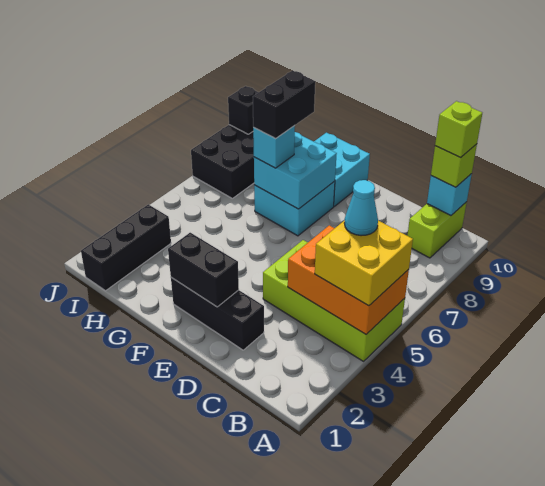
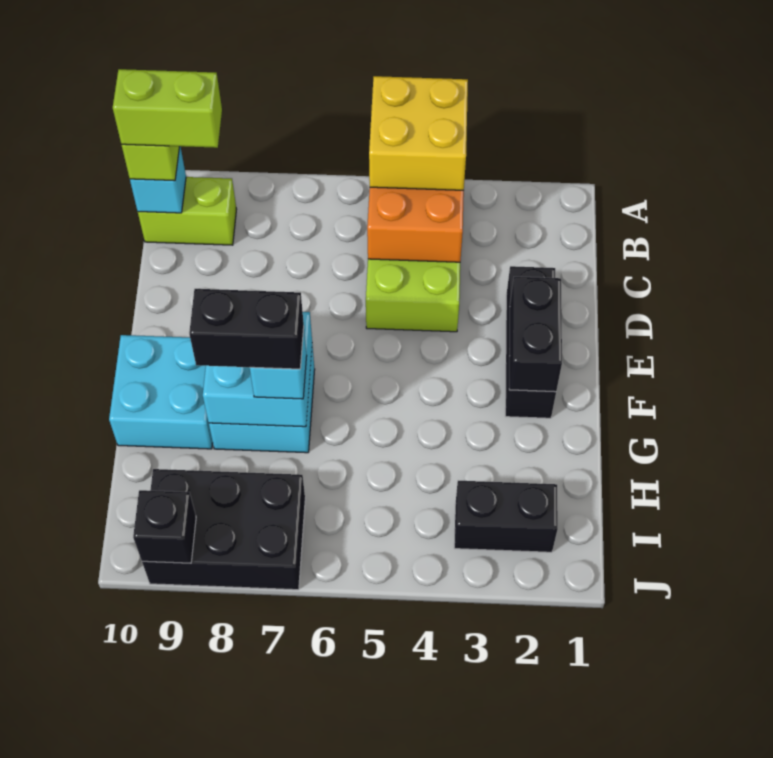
cyan cone B5 level 4 -> none
lime brick B10 level 4 -> lime brick B9:B10 level 4
black brick I1:I3 level 1 -> black brick I2:I3 level 1

